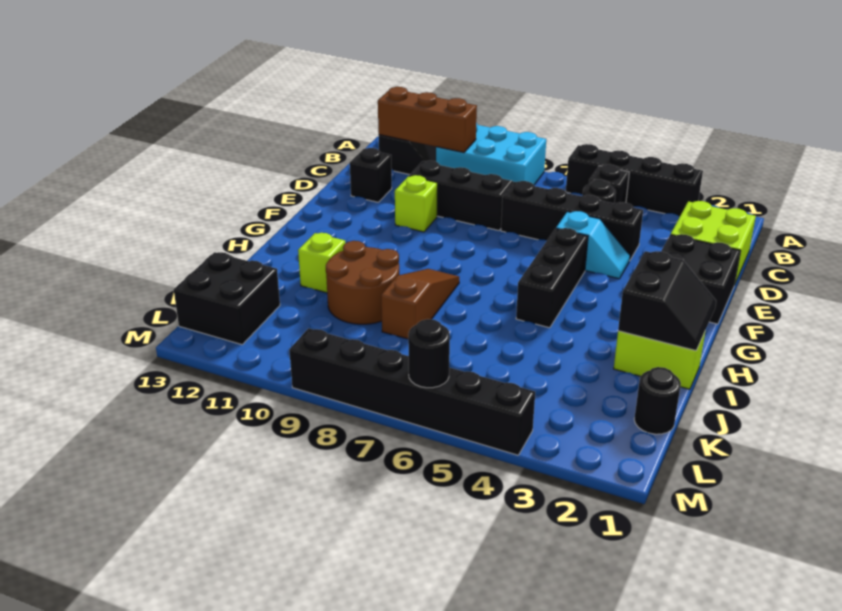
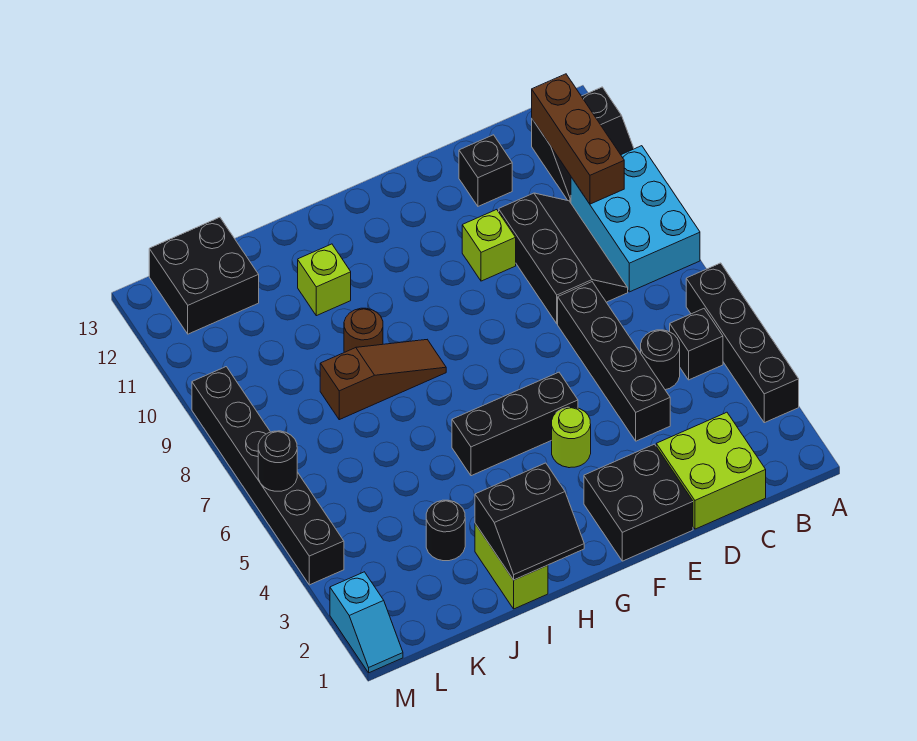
cyan slope E4:E5 level 1 top 5 -> cyan slope M1:M2 level 1 top 2
none -> lime round brick F4 level 1
brown round brick I9:J10 level 1 -> brown round brick I9 level 1
black round brick K1 level 1 -> black round brick J3 level 1

